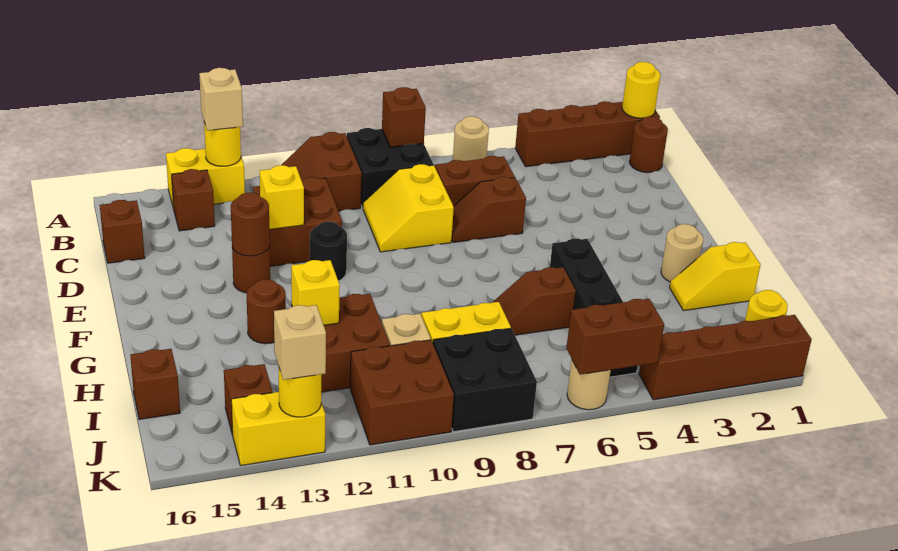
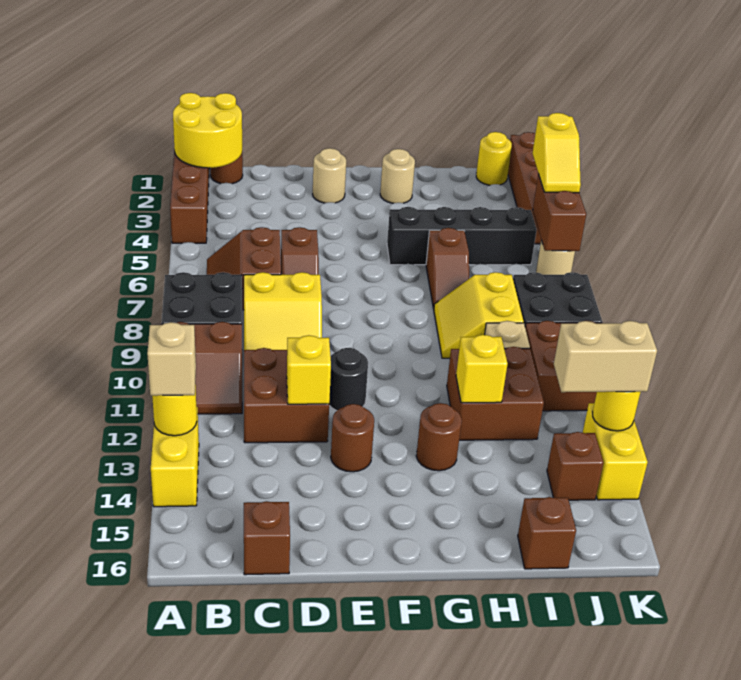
yellow round brick A1 level 2 -> yellow round brick A1:B2 level 2
tan round brick A6 level 1 -> tan round brick E2 level 1
brown brick A8 level 2 -> none
brown brick B14 level 1 -> none
brown round brick E13 level 2 -> none
yellow slope H1:H2 level 1 top 1 -> yellow slope K4:K5 level 3 top 4
tan brick K13 level 3 -> tan brick J13:K13 level 3

